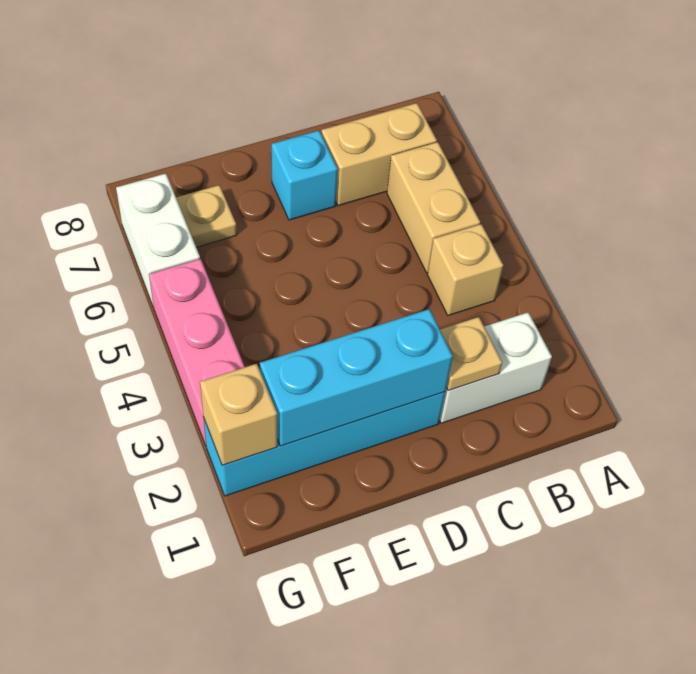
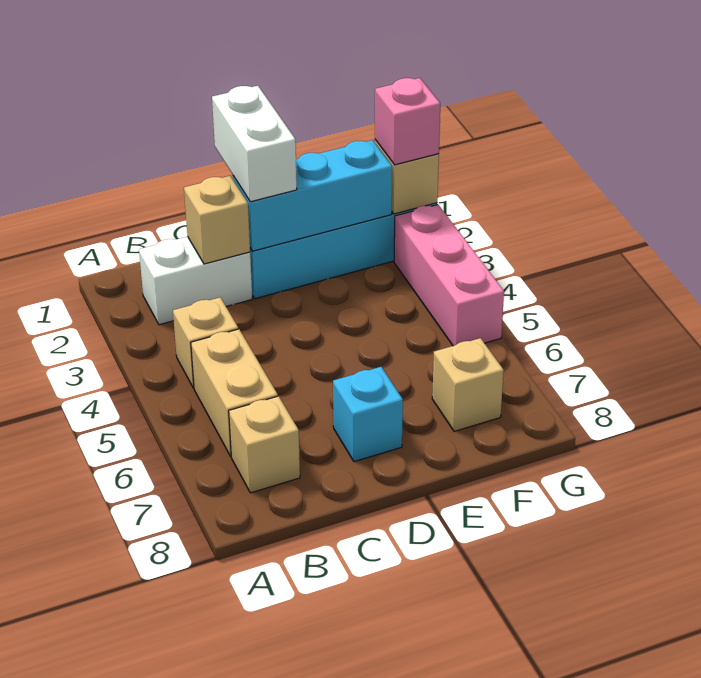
tan brick B7:C7 level 1 -> tan brick B7 level 1
tan plate C2 level 2 -> tan brick C2 level 2
tan plate F7 level 1 -> tan brick F7 level 1
none -> pink brick G2 level 3
white brick G6:G7 level 1 -> white brick D1:D2 level 3

